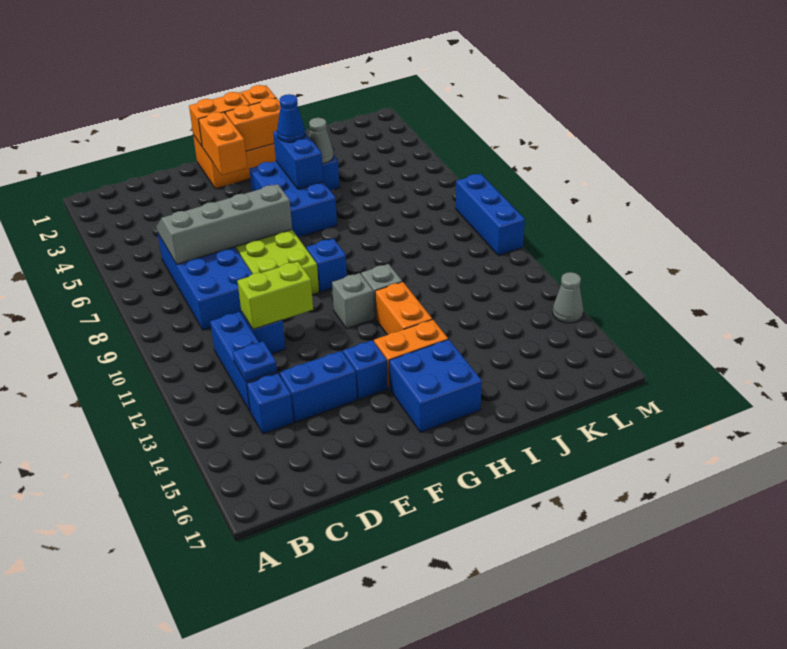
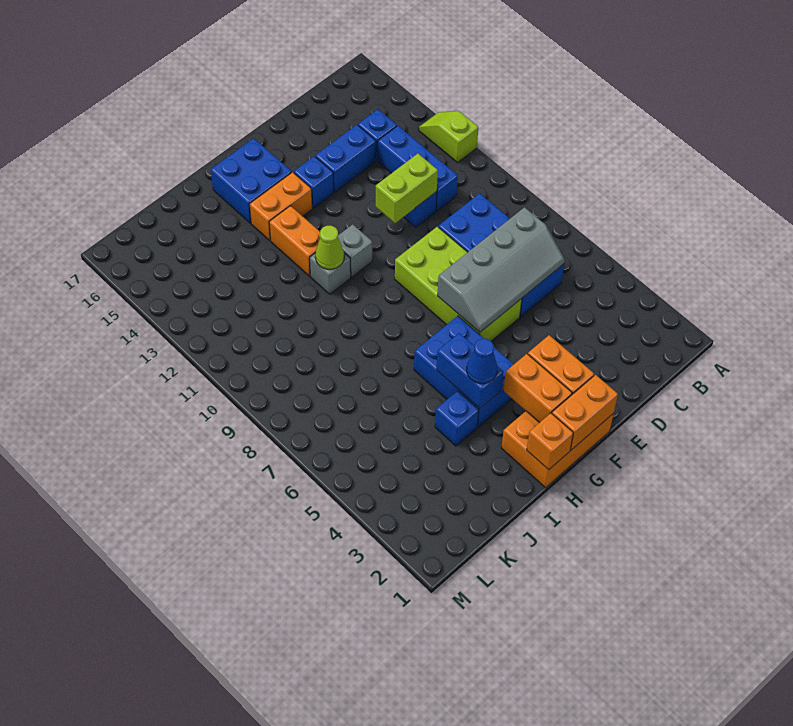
none -> lime slope A12:A13 level 1 top 12
blue plate C13 level 2 -> none
orange brick G2:H2 level 2 -> orange brick G2:G3 level 2
blue brick G9 level 1 -> none
none -> lime cone H11 level 2
grey cone I4 level 2 -> none
blue brick M8:M10 level 1 -> none
grey cone M14 level 1 -> none

